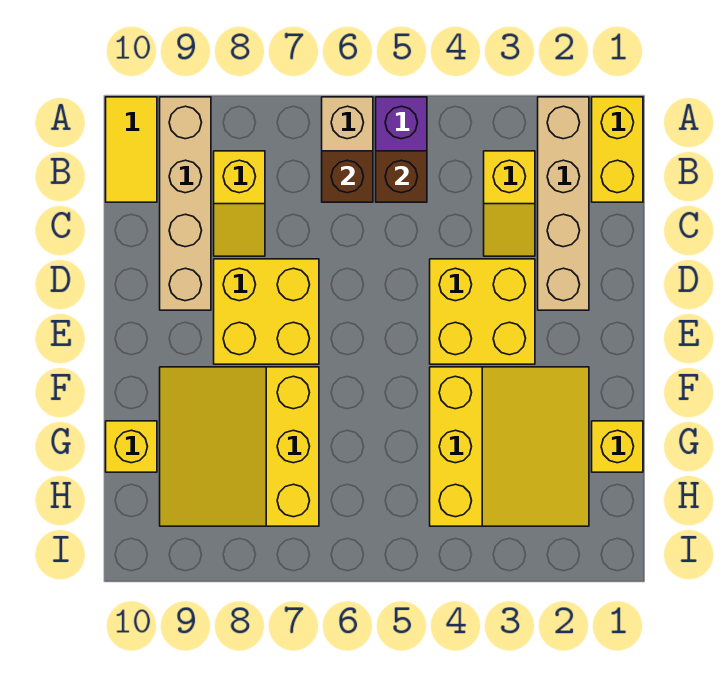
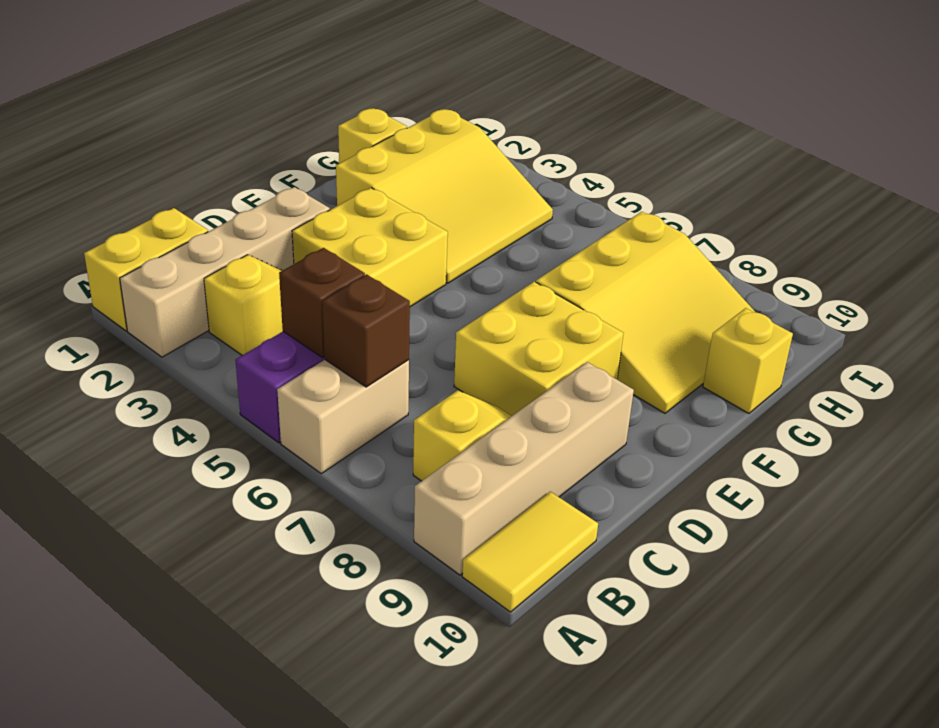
yellow slope F2:H4 level 1 top 4 -> yellow slope F2:H4 level 1 top 2

